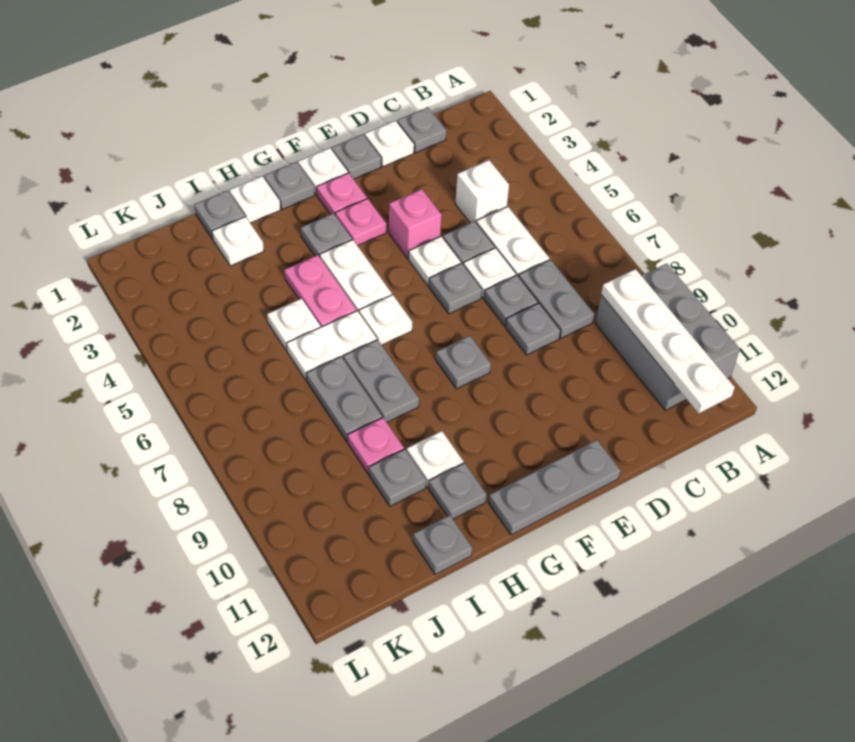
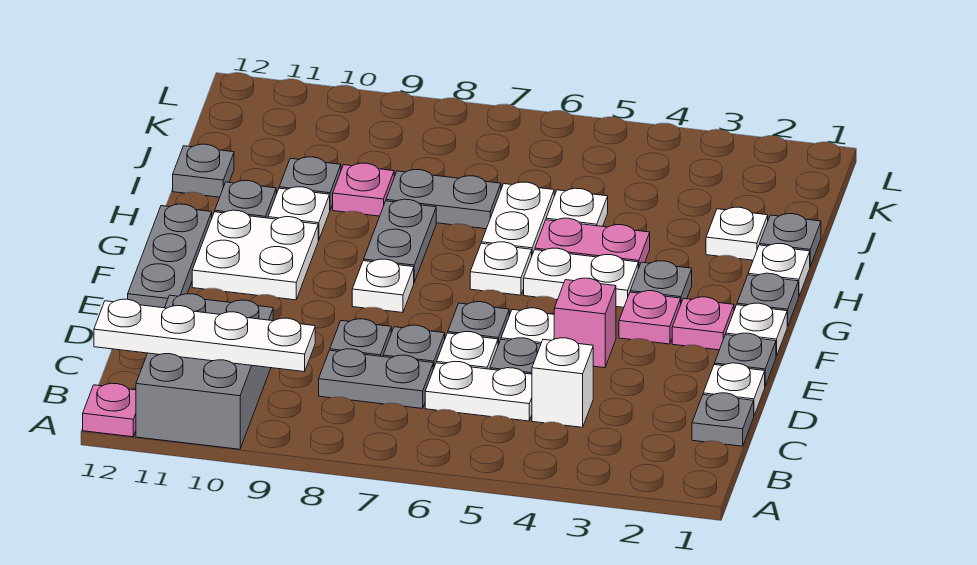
grey brick A9:B11 level 1 -> grey brick A10:C11 level 1
none -> pink plate A12 level 1
grey plate F8 level 1 -> white plate F8 level 1
none -> white plate F10:G11 level 1
grey plate H7:H8 level 1 -> grey plate G8:H8 level 1

